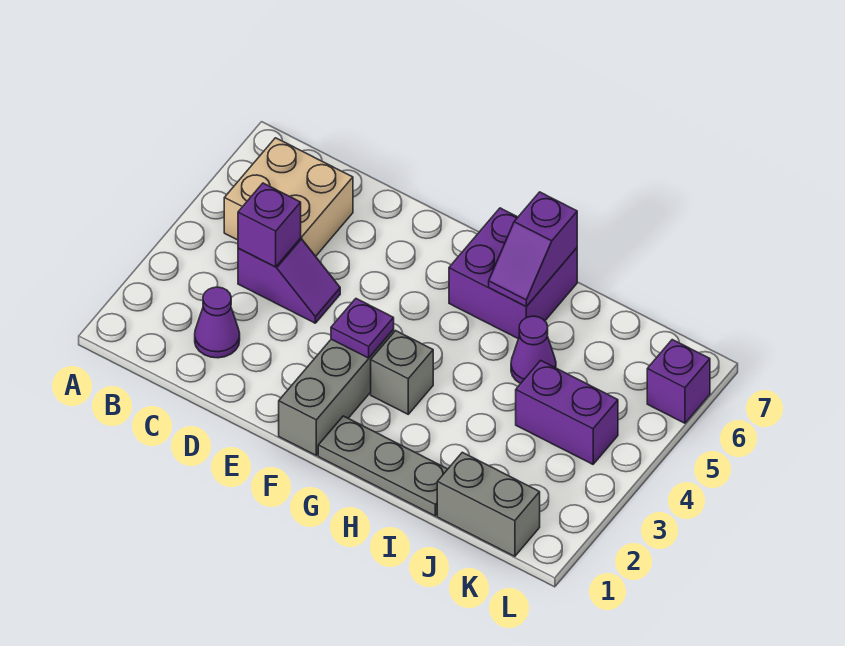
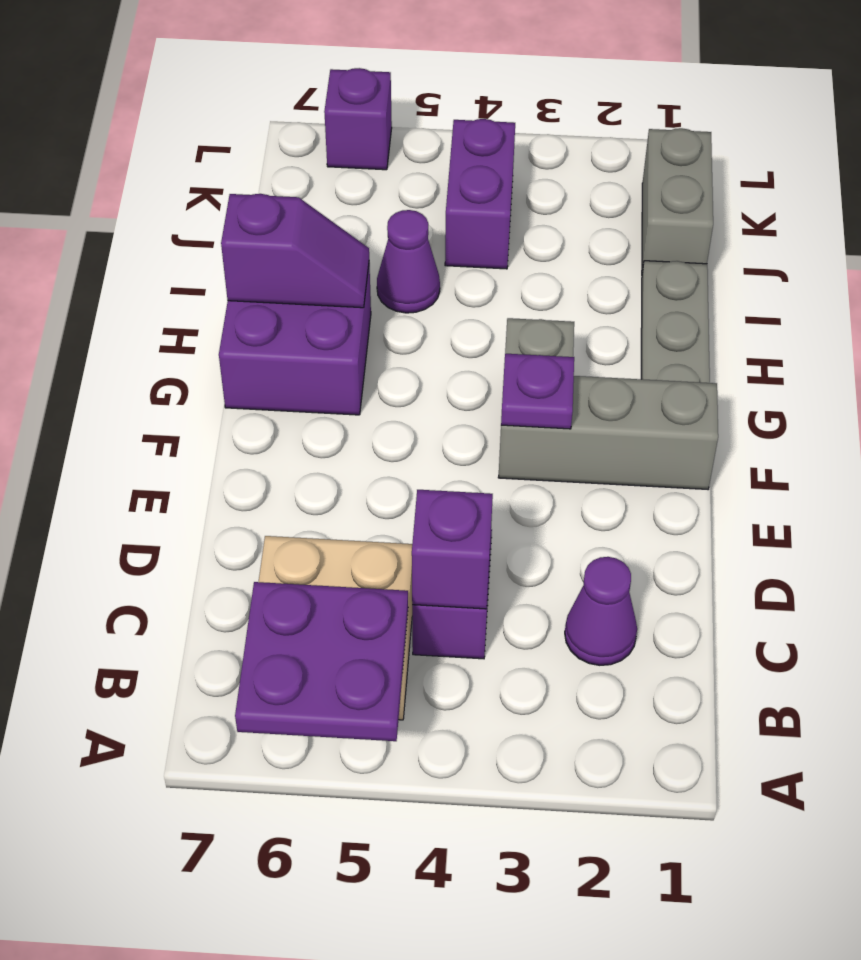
none -> purple plate A5:B6 level 2

